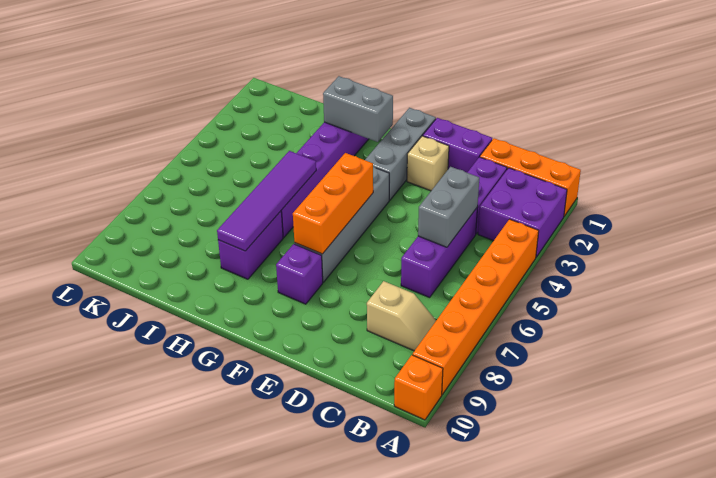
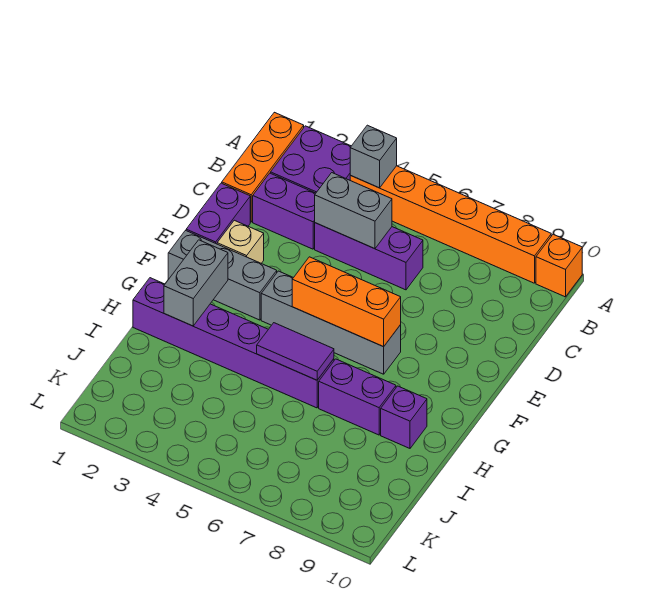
none -> grey brick A4 level 2
tan slope B8:C8 level 1 top C -> none
purple brick F8 level 1 -> purple brick H9 level 1
purple tile H5:H8 level 2 -> purple tile H5:H6 level 2

